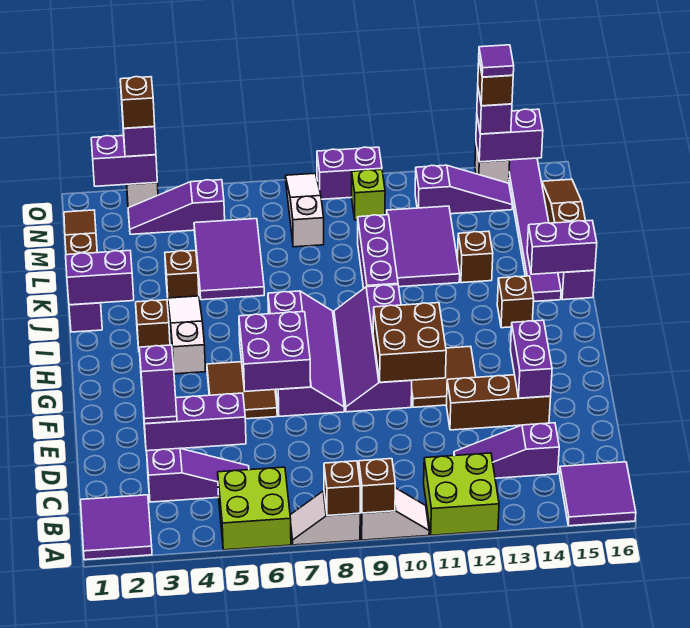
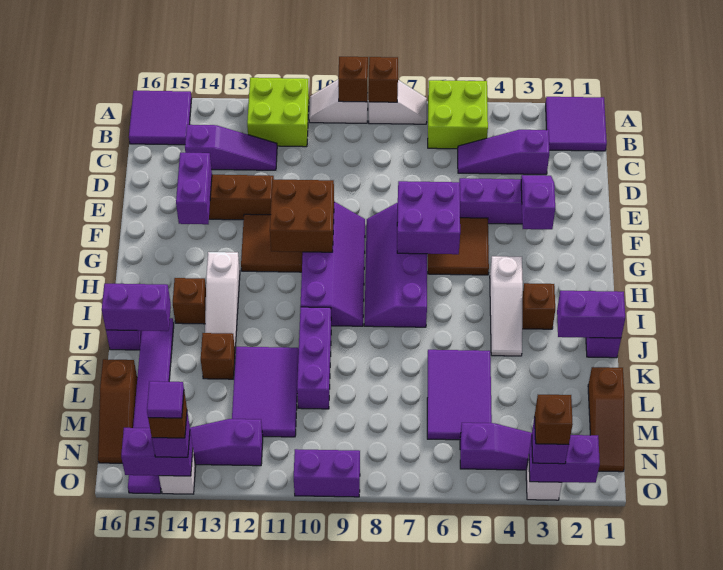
brown brick K4 level 1 -> none
white slope M8:O8 level 1 top M -> white slope H13:J13 level 1 top H
lime brick N10 level 1 -> none

